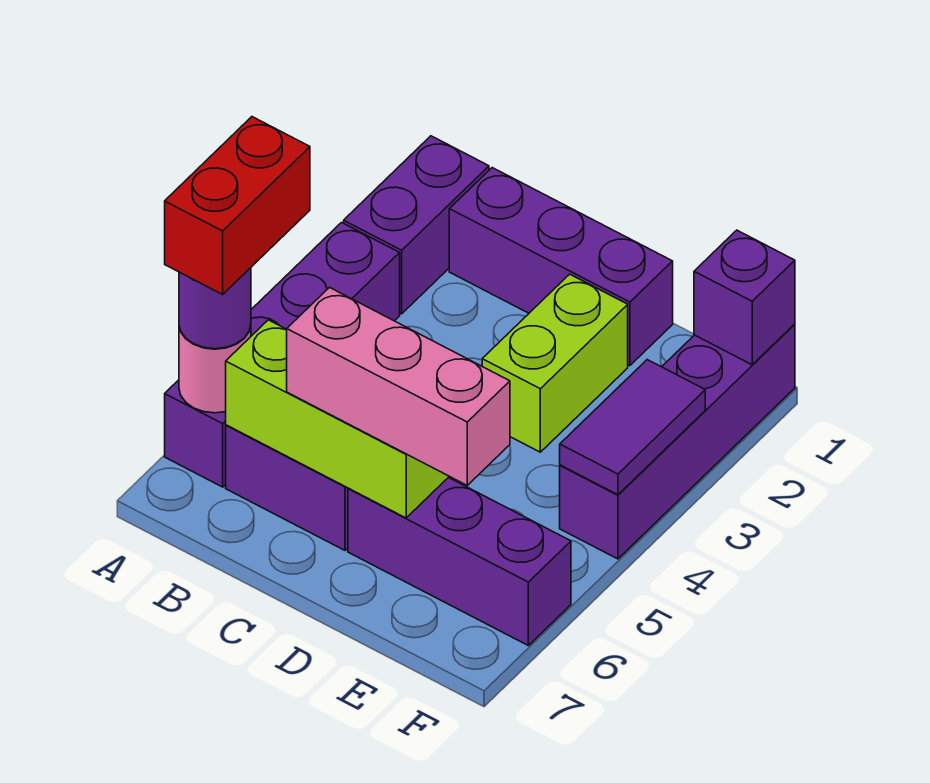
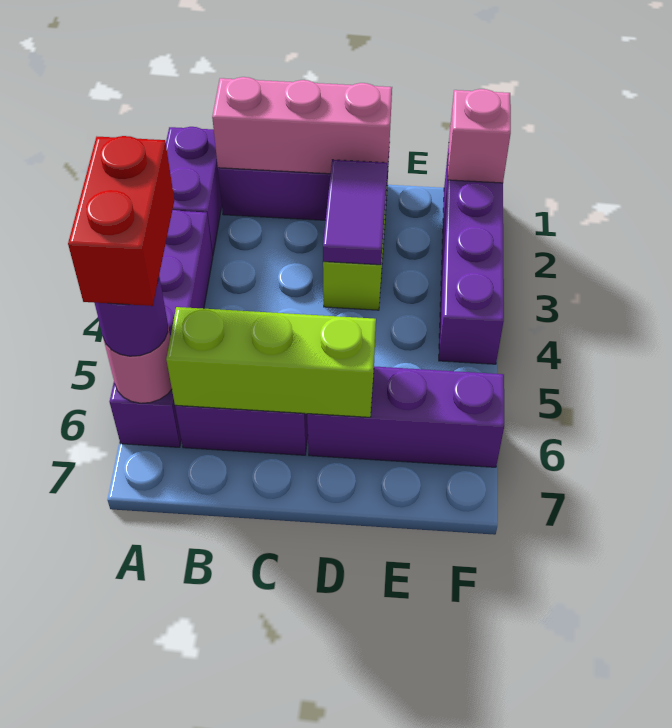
pink brick C6:E6 level 3 -> pink brick B1:D1 level 2
purple brick F1 level 2 -> pink brick F1 level 2
purple tile F3:F4 level 2 -> purple tile D2:D3 level 2

